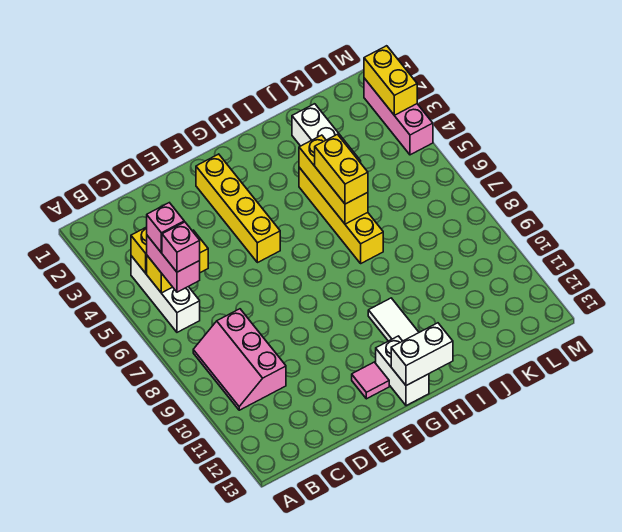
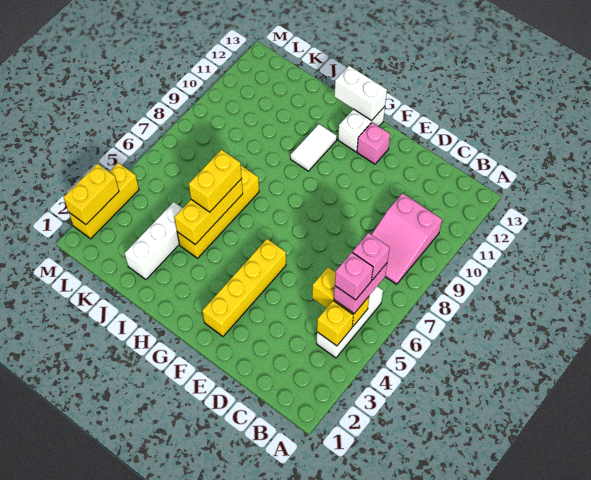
pink slope B8:C10 level 1 top C -> pink slope B8:C10 level 1 top 10
pink tile F12 level 1 -> pink brick F12 level 1
pink brick M2:M4 level 1 -> yellow brick M2:M4 level 1

